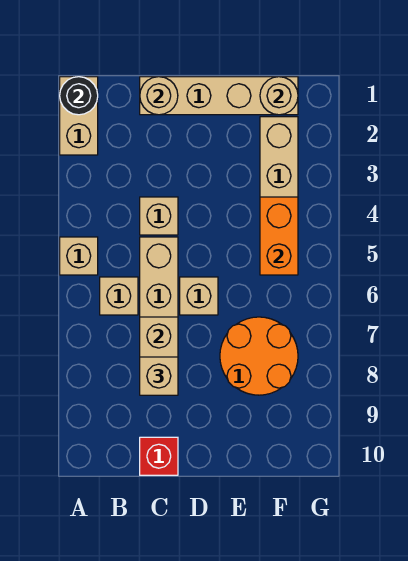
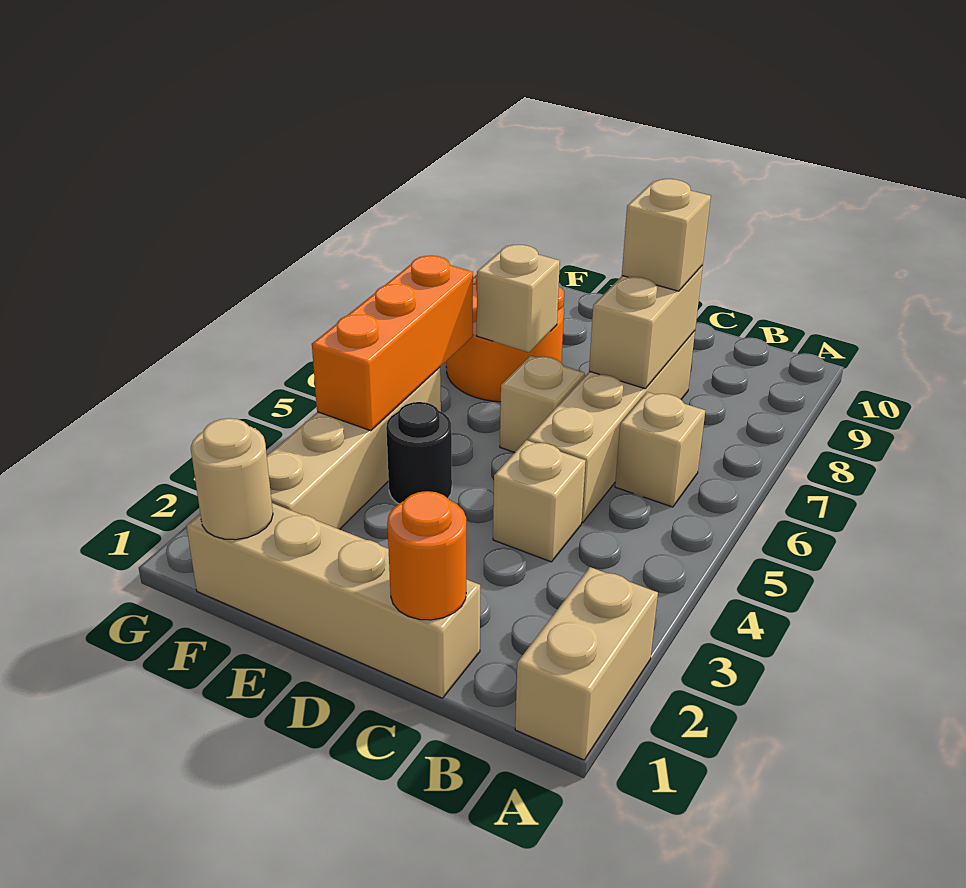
black round brick A1 level 2 -> black round brick E4 level 1
tan brick A5 level 1 -> tan brick E7 level 2
tan round brick C1 level 2 -> orange round brick C1 level 2
red brick C10 level 1 -> none
orange brick F4:F5 level 2 -> orange brick F4:F6 level 2

